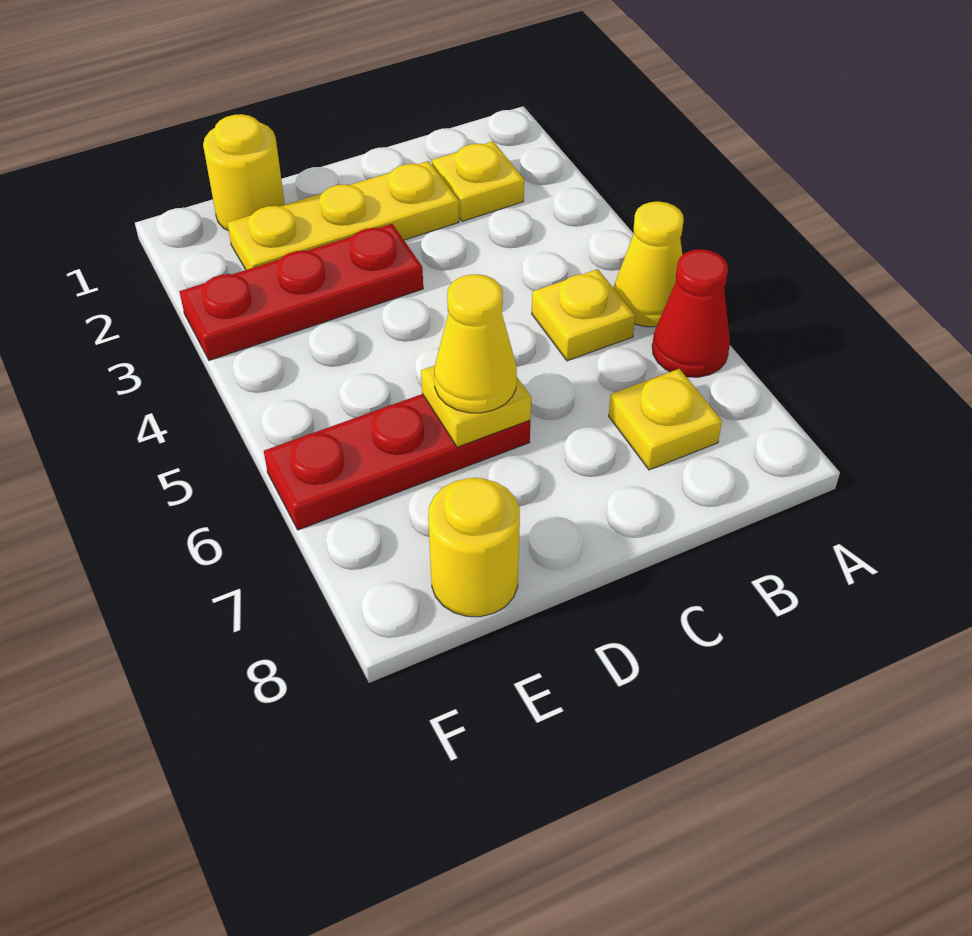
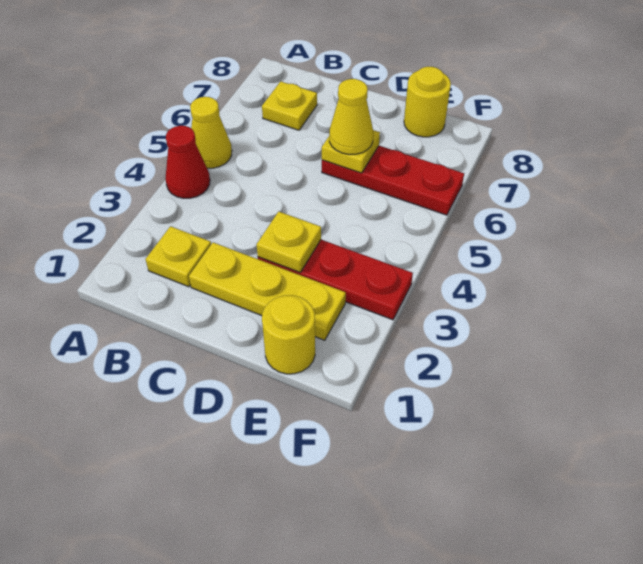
red cone A6 level 1 -> red cone A4 level 1
yellow plate B5 level 1 -> yellow plate D3 level 2

